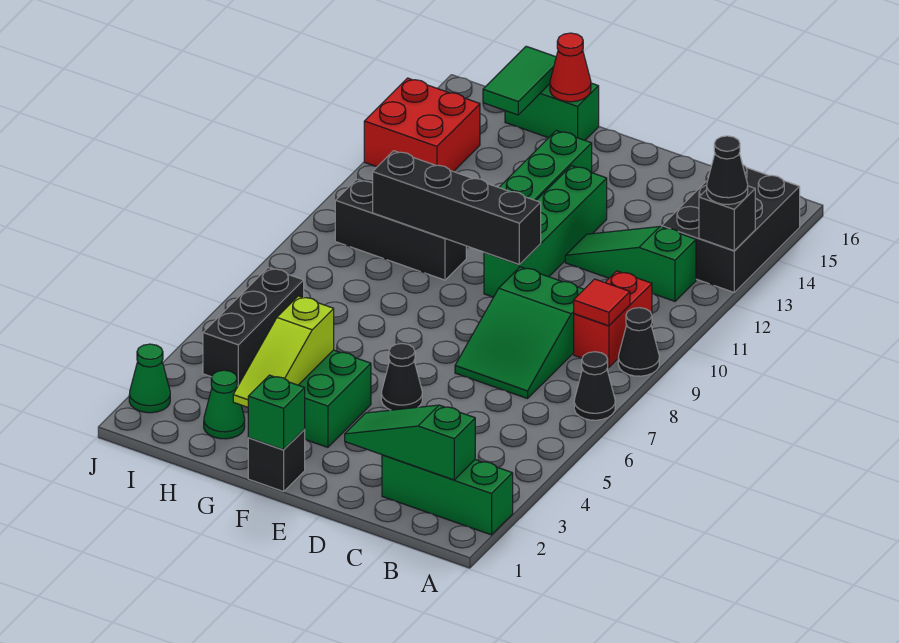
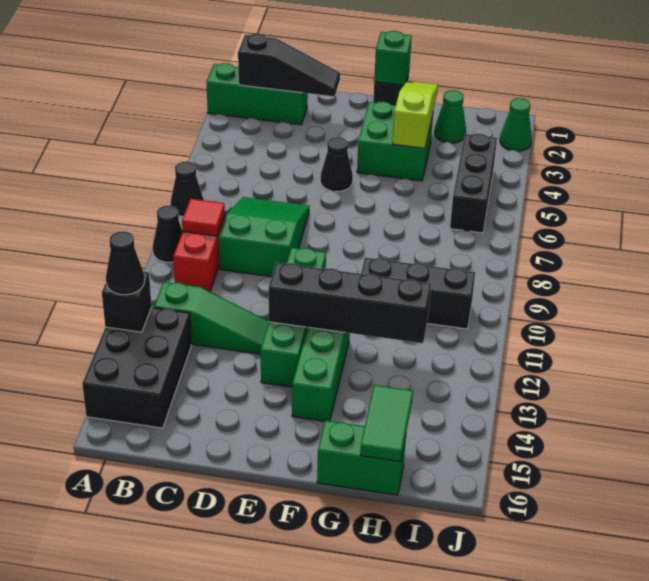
green slope B2:D2 level 2 top B -> black slope B2:D2 level 2 top B
black brick E10:H10 level 2 -> black brick E12:H12 level 2
red cone G16 level 2 -> none
red brick I13:J14 level 1 -> none

